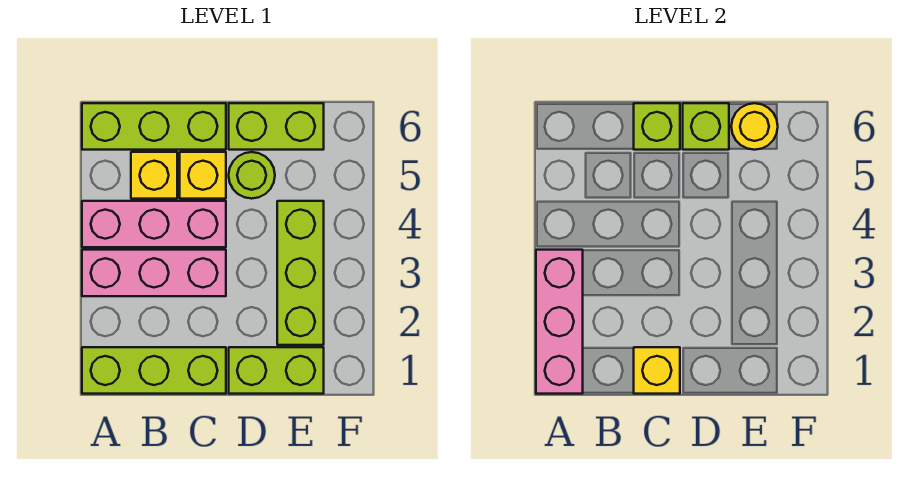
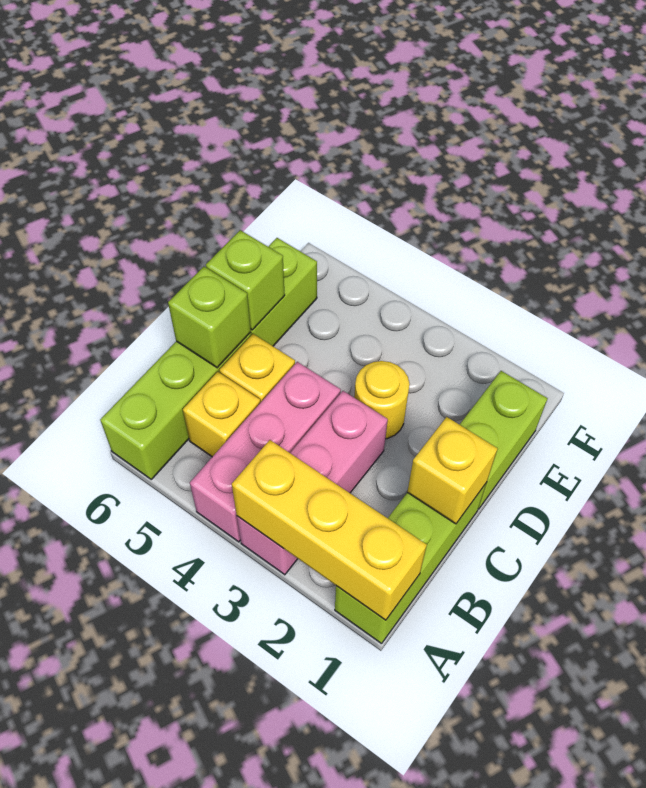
pink brick A1:A3 level 2 -> yellow brick A1:A3 level 2
lime round brick D5 level 1 -> none
lime brick E2:E4 level 1 -> none
yellow round brick E6 level 2 -> yellow round brick D3 level 1

